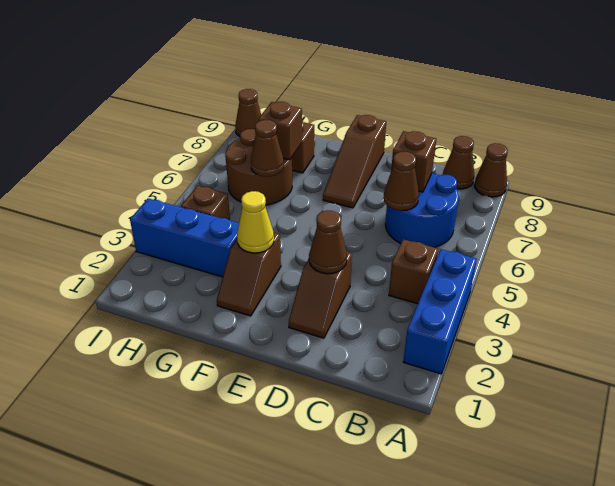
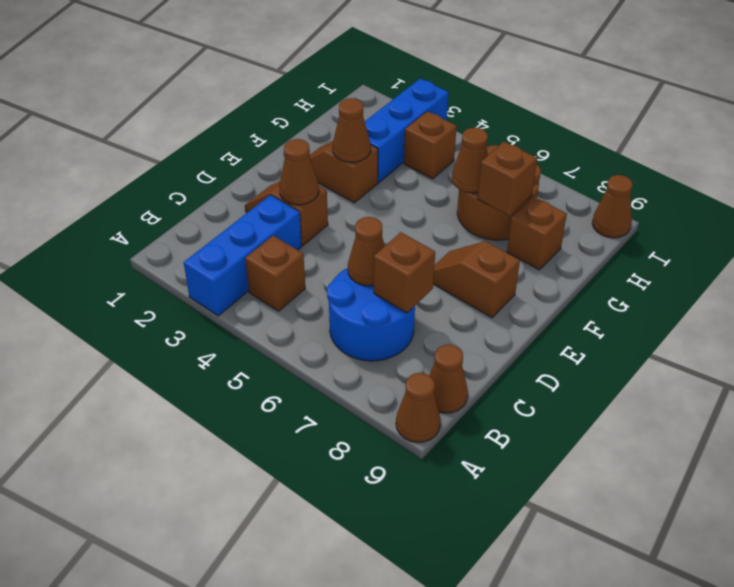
blue brick A2:A4 level 1 -> blue brick A3:C3 level 1
brown slope E7:E9 level 1 top 9 -> brown slope E7:E8 level 1 top 8
yellow cone F3 level 2 -> brown cone F3 level 2

